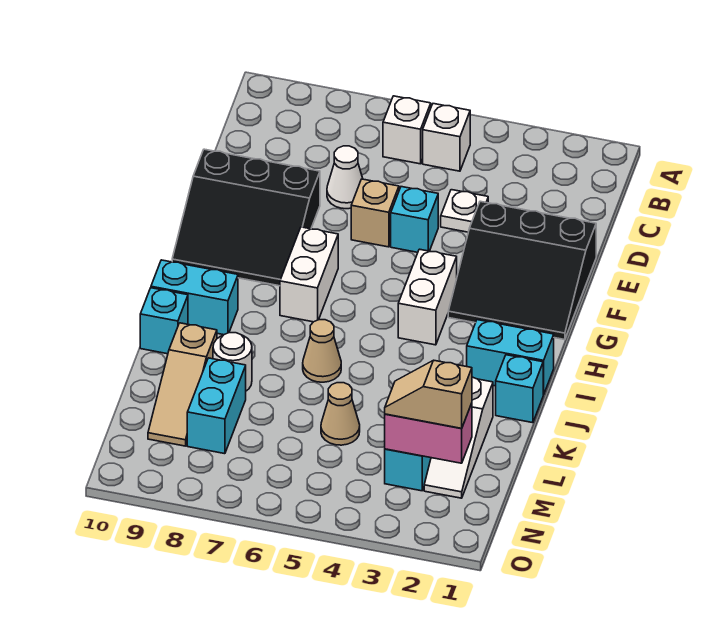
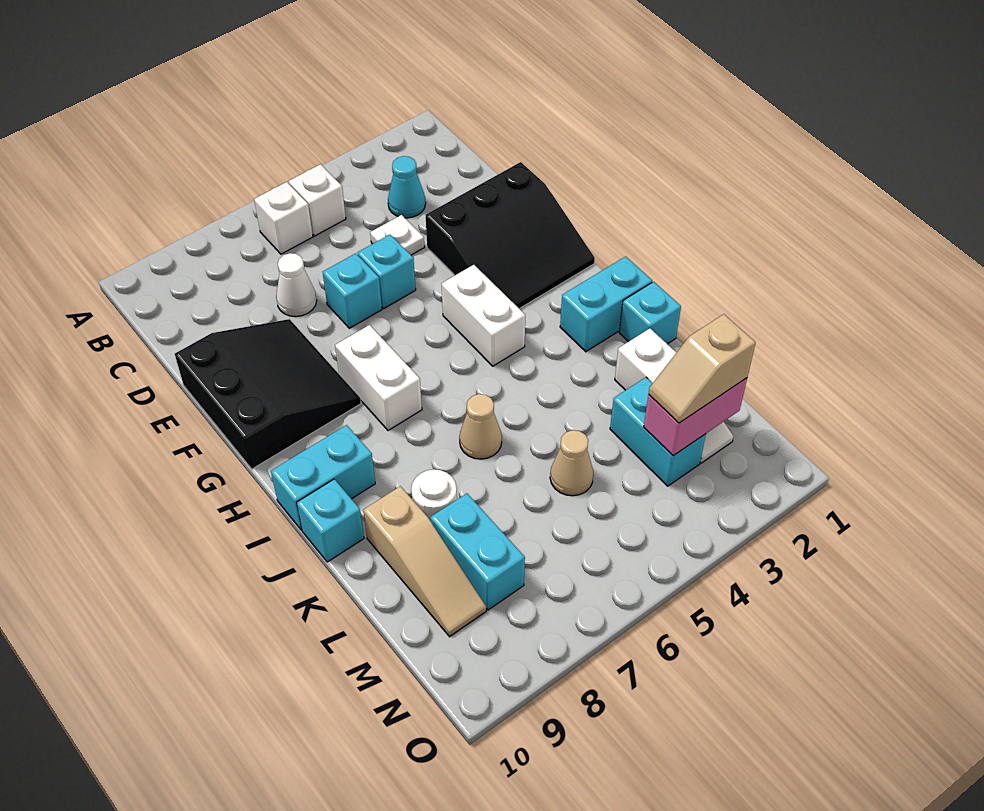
none -> cyan cone C3 level 1
tan brick E6 level 1 -> cyan brick E6 level 1
black slope E8:G10 level 1 top E -> black slope E8:G10 level 1 top 10

